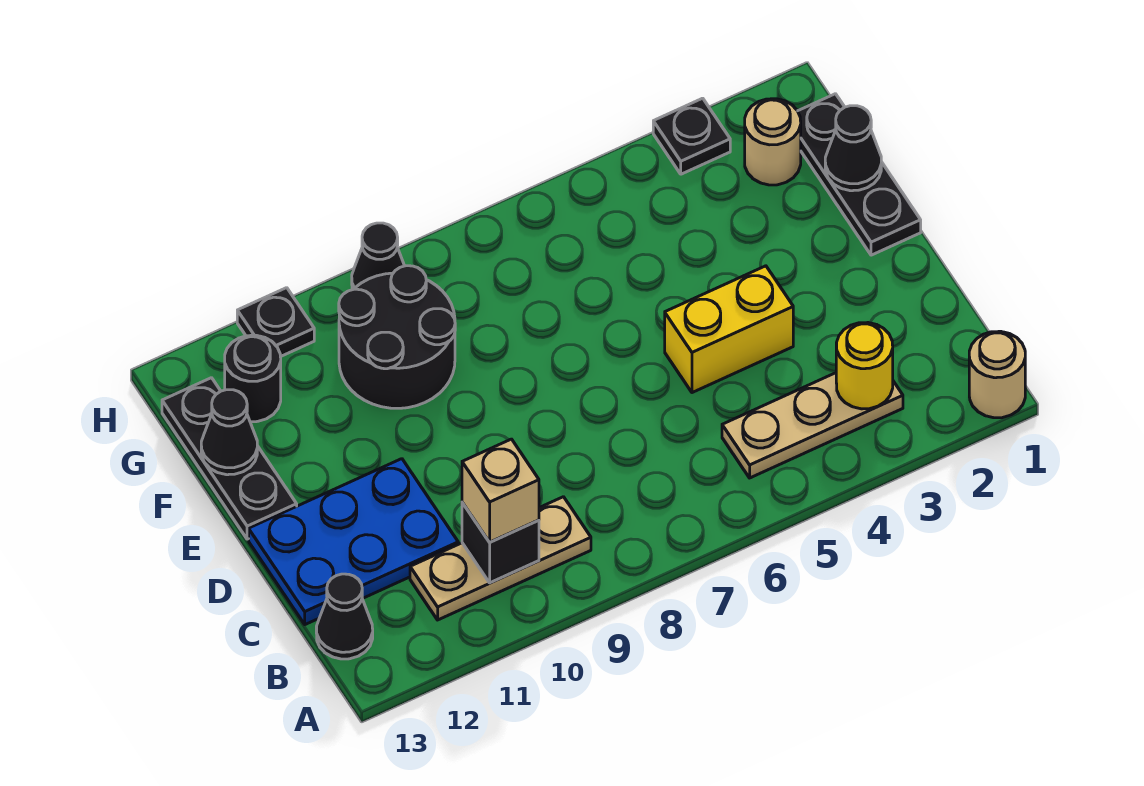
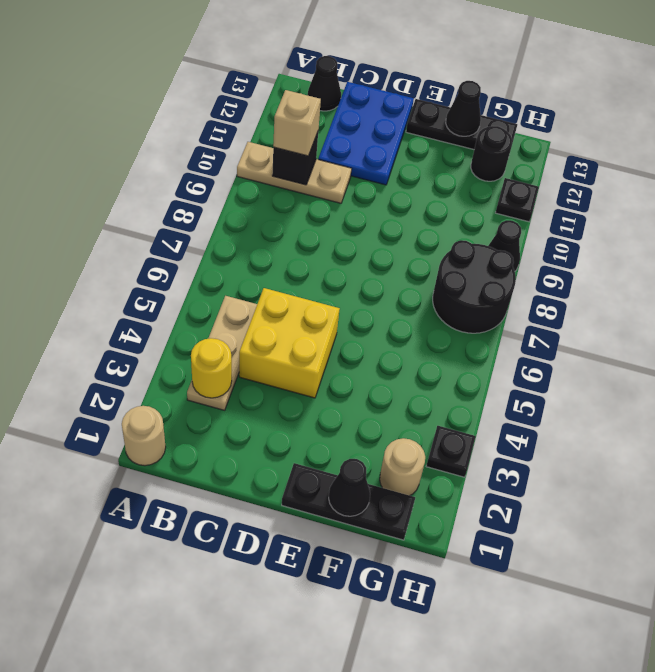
tan plate B9:B11 level 1 -> tan plate A10:C10 level 1
yellow brick D4:D5 level 1 -> yellow brick C4:D5 level 1
black round brick F9:G10 level 1 -> black round brick G7:H8 level 1

